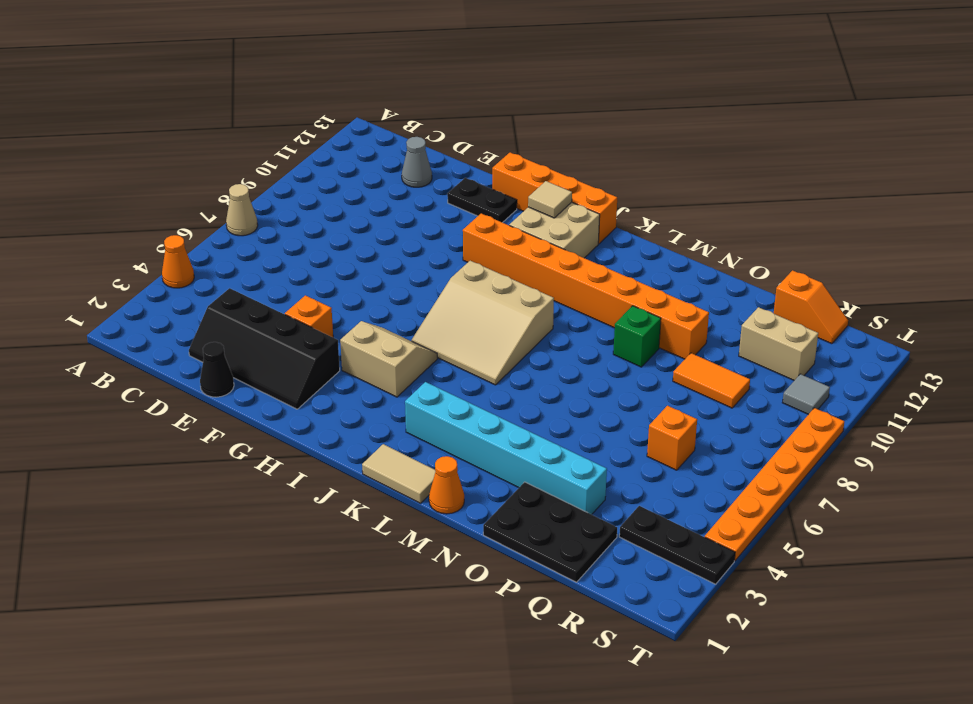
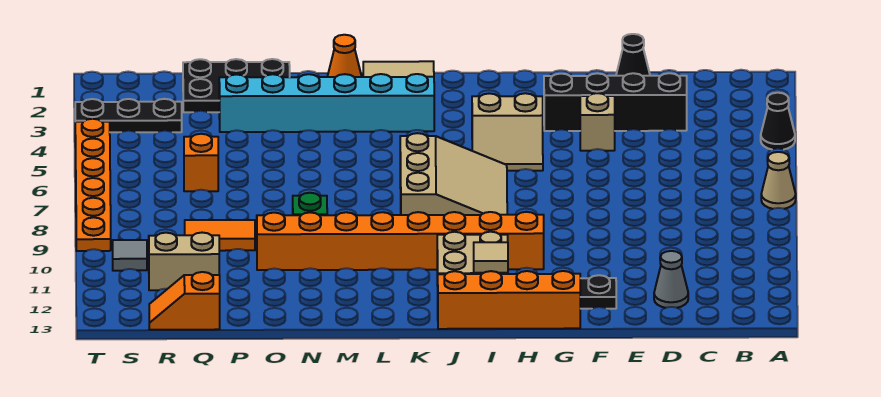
orange cone A4 level 1 -> black cone A4 level 1
orange brick F4 level 1 -> tan brick F4 level 1
tan slope I6:K8 level 1 top 8 -> tan slope I6:K8 level 1 top K

